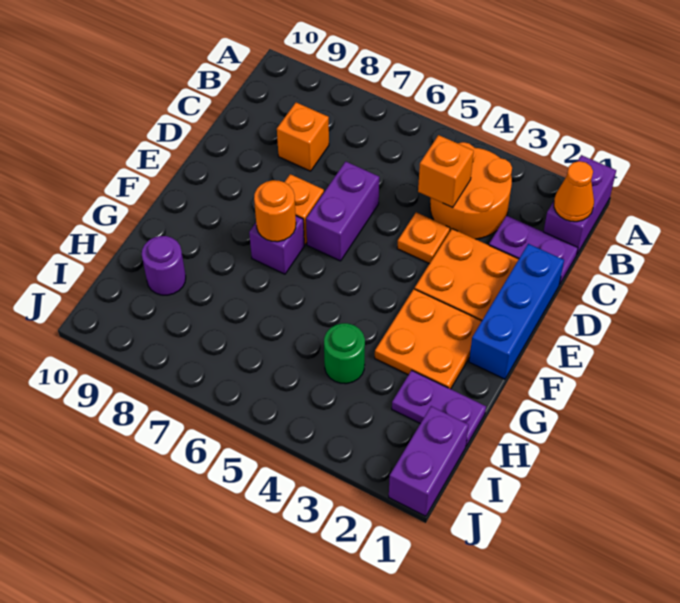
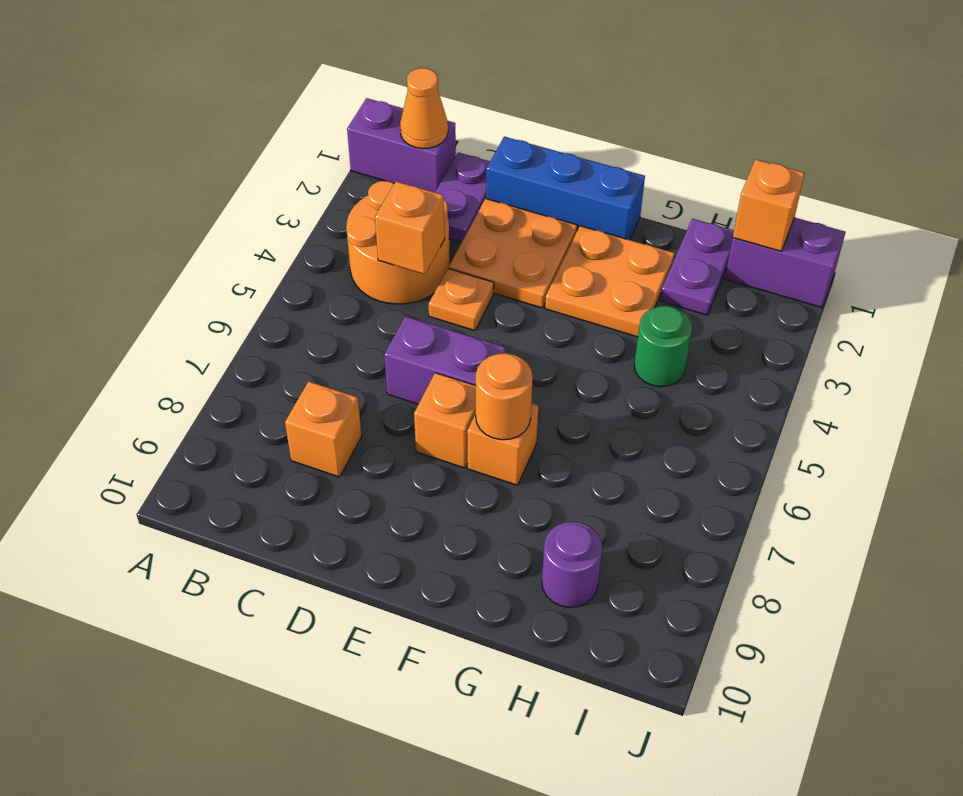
purple brick F7 level 1 -> orange brick F7 level 1
none -> orange brick I1 level 2

